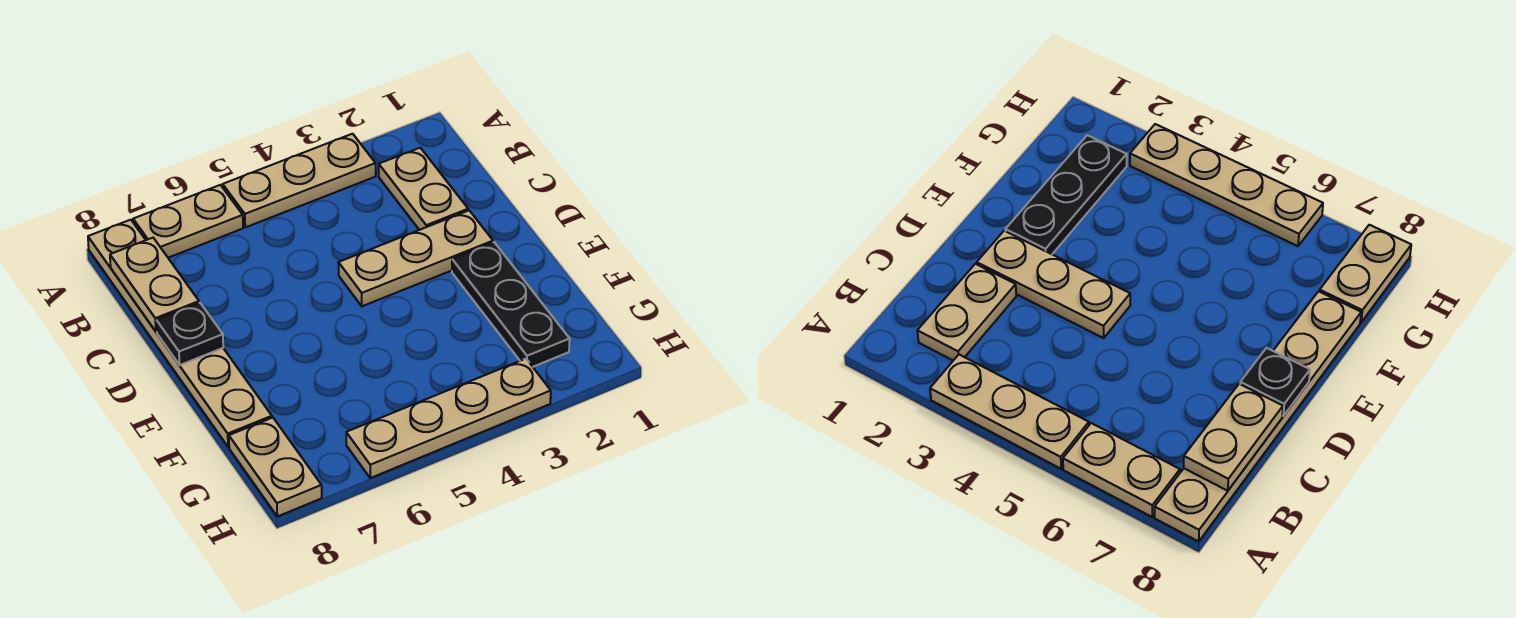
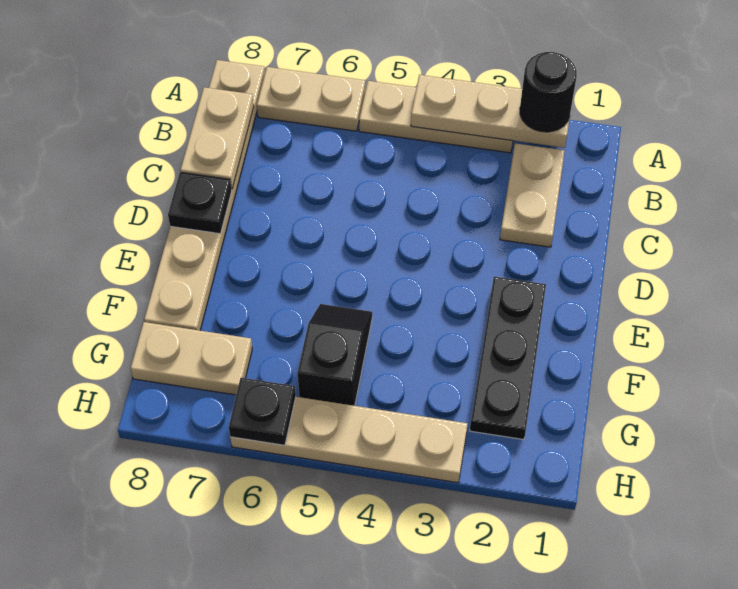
none -> black round brick A2 level 3
tan plate D2:D4 level 1 -> tan plate A2:A4 level 2
none -> black slope F5:G5 level 1 top G
tan plate G8:H8 level 1 -> tan plate G7:G8 level 1
none -> black plate H6 level 2

